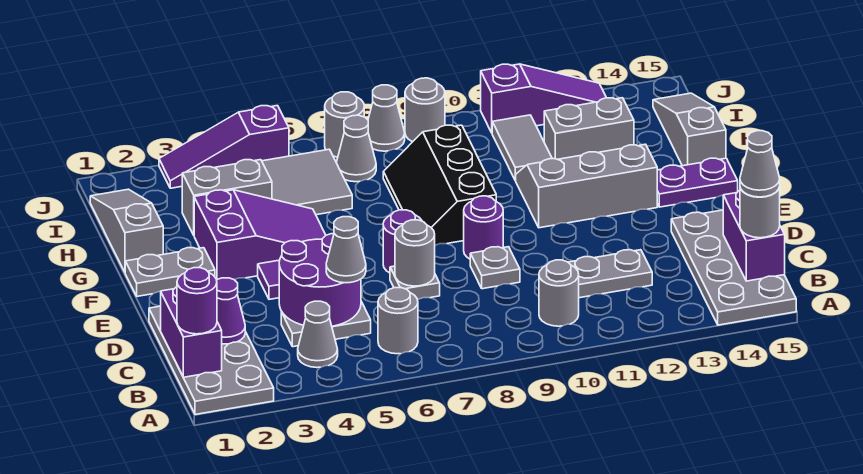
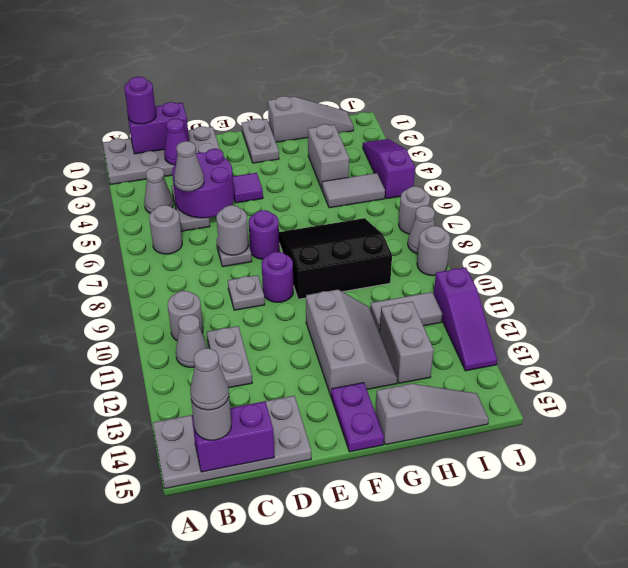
purple slope F3:G5 level 1 top 3 -> none
black slope F8:H9 level 1 top 9 -> black slope F7:H9 level 1 top 9
grey tile H5:I6 level 1 -> grey tile H5:I5 level 1
grey cone I7 level 1 -> grey cone B11 level 1

